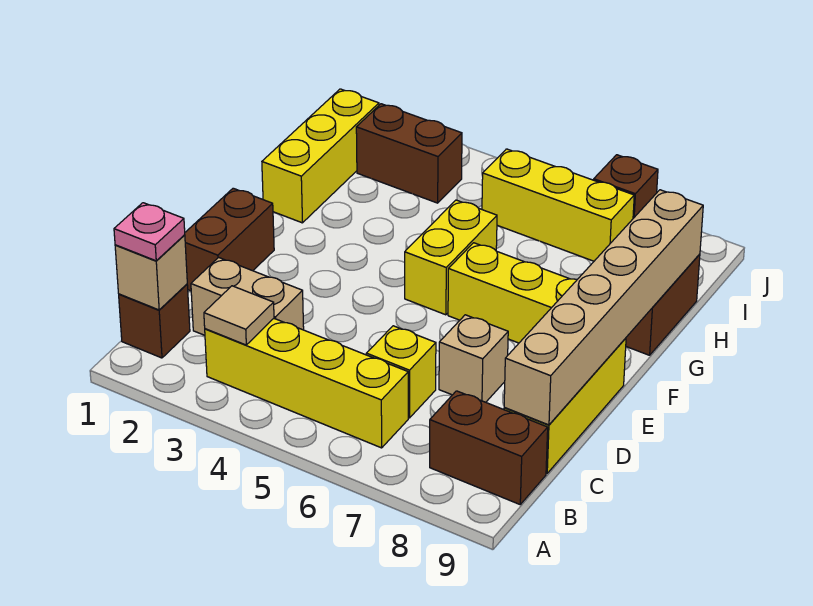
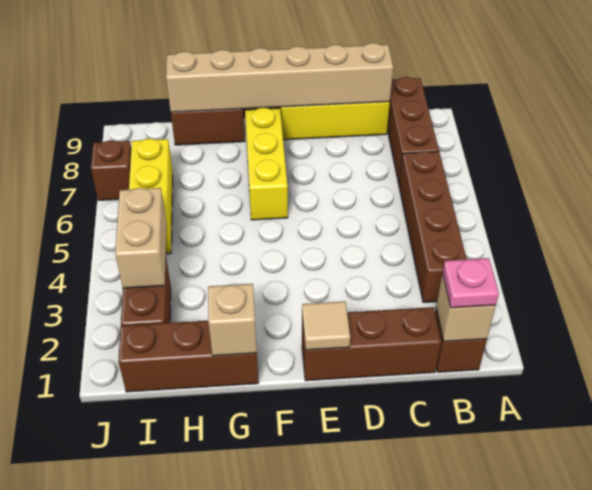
yellow brick B3:B6 level 1 -> brown brick B3:B6 level 1
tan tile B3 level 2 -> tan tile E1 level 2
brown brick B8:B9 level 1 -> brown brick B7:B9 level 1
tan brick C2:C3 level 1 -> tan brick I3:I4 level 2
yellow brick C6 level 1 -> none
brown brick D1:E1 level 1 -> brown brick C1:E1 level 1
tan brick D7 level 1 -> tan brick G1 level 2
yellow brick F5:G5 level 1 -> none
yellow brick G1:I1 level 1 -> brown brick G1:I1 level 1

